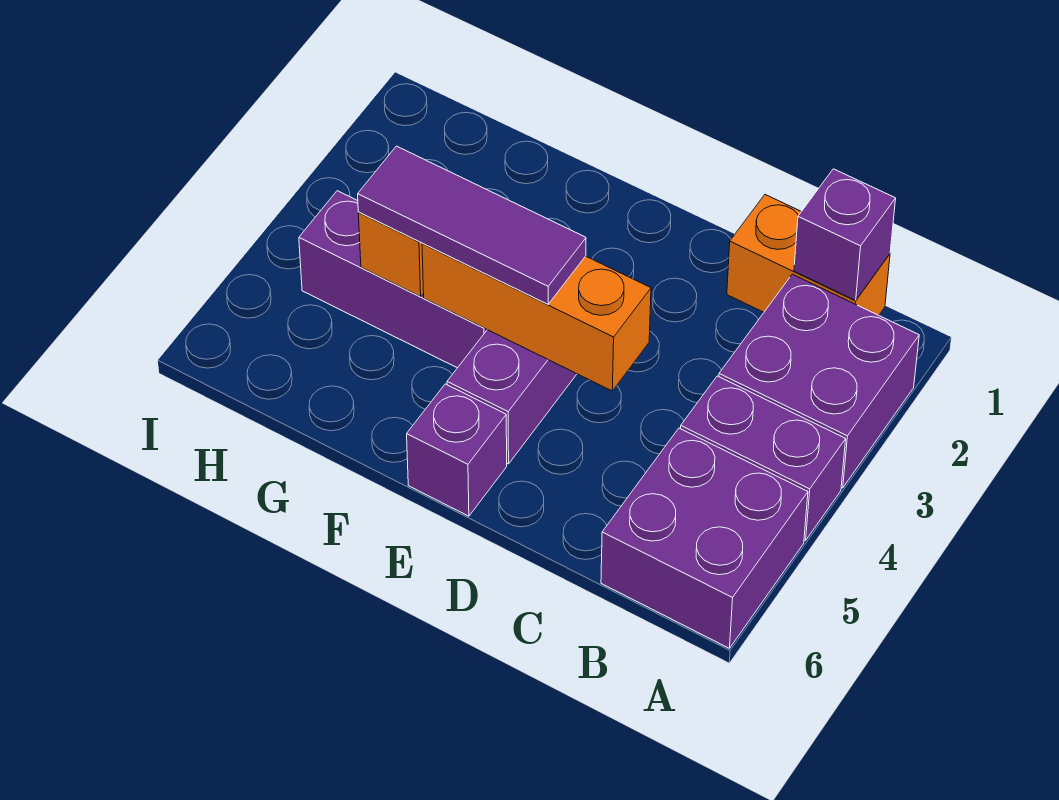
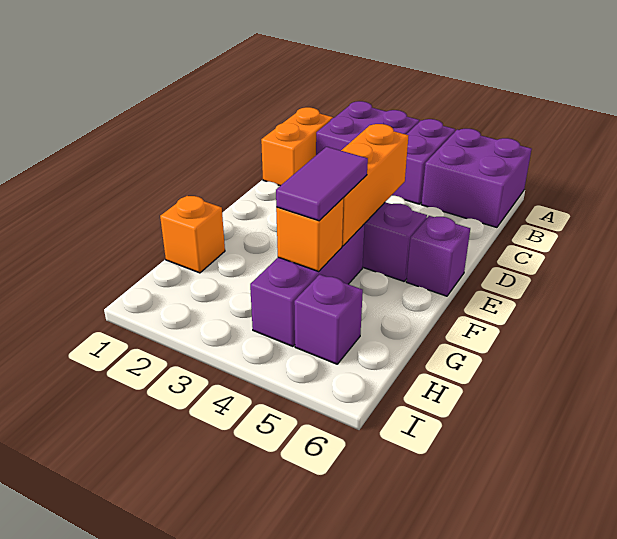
purple brick B1 level 2 -> purple brick H5 level 1
purple tile E4:G4 level 3 -> purple tile F4:G4 level 3
none -> orange brick G1 level 1

